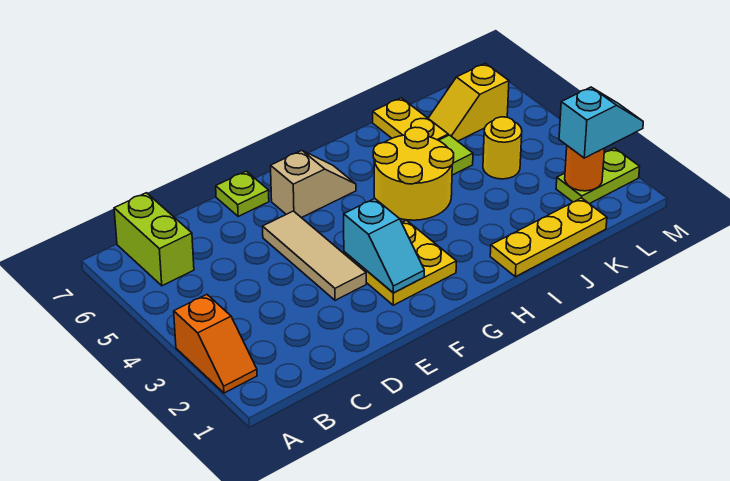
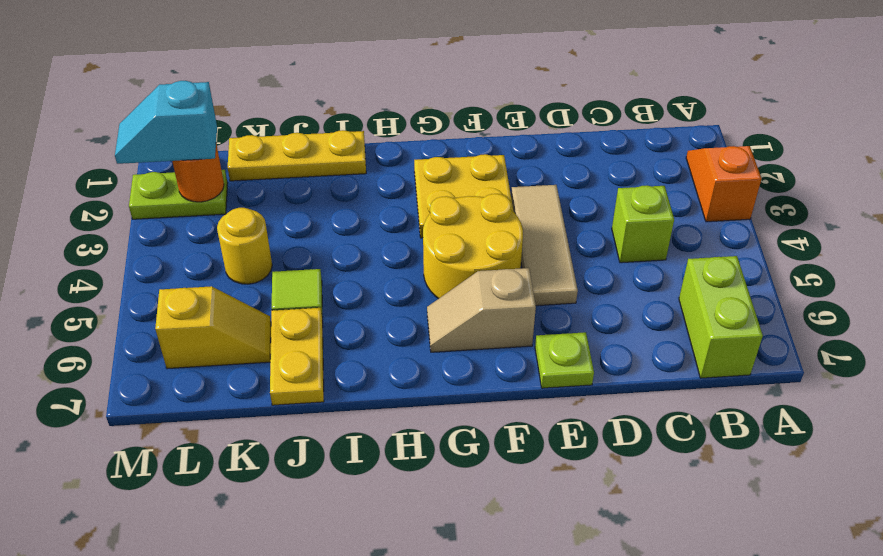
none -> lime brick C4 level 1
cyan slope F2:F3 level 2 top 3 -> none
yellow round brick H4:I5 level 1 -> yellow round brick F4:G5 level 1

